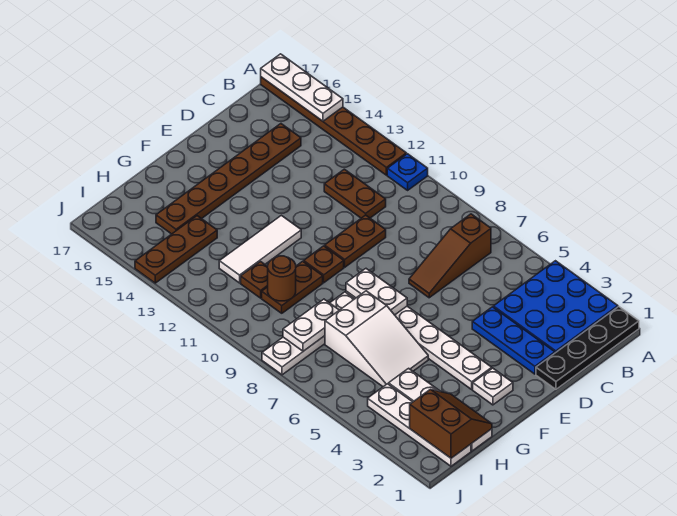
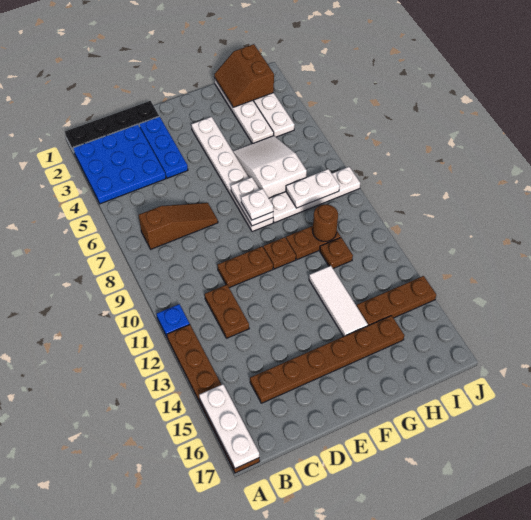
white plate F2 level 1 -> white plate F8 level 3
white tile F12:H12 level 1 -> white tile G12:G14 level 1

